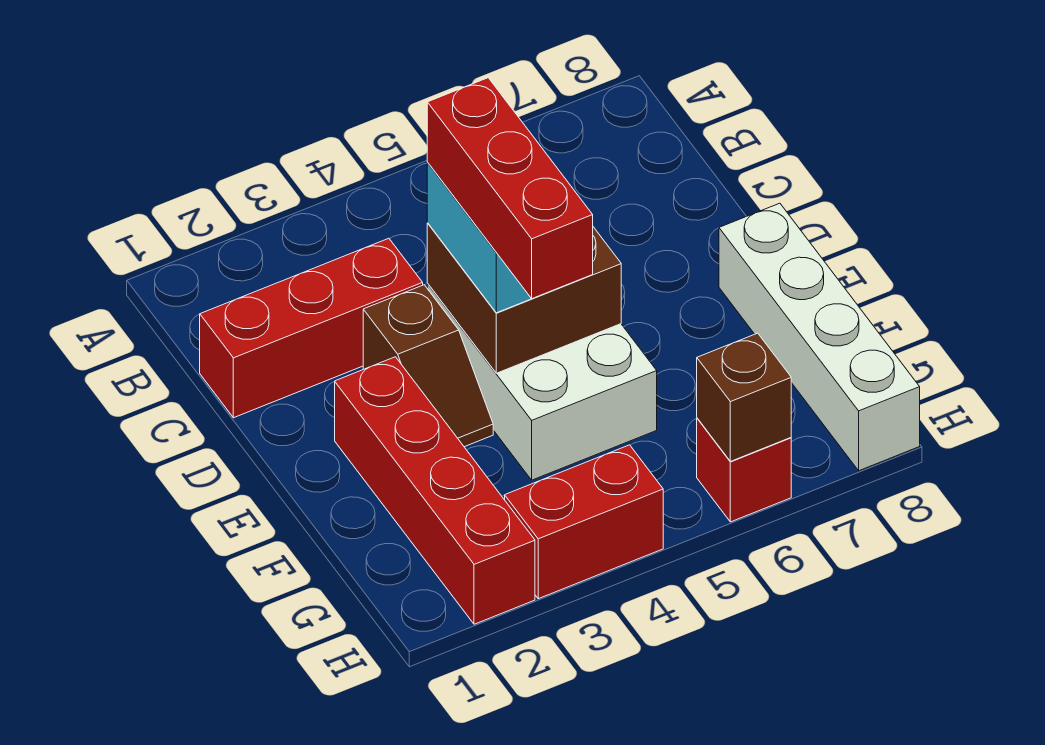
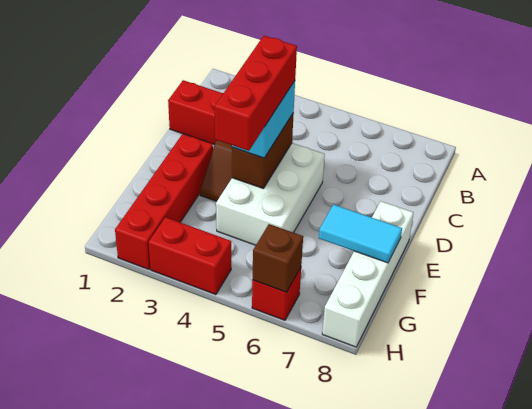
brown brick D4:E5 level 2 -> brown brick D4:E4 level 2
none -> cyan tile F7:F8 level 2

